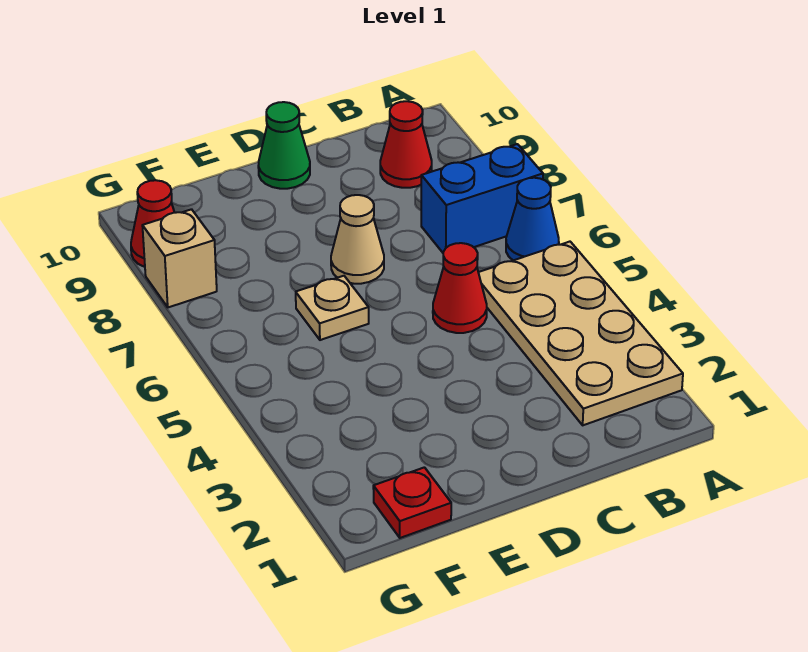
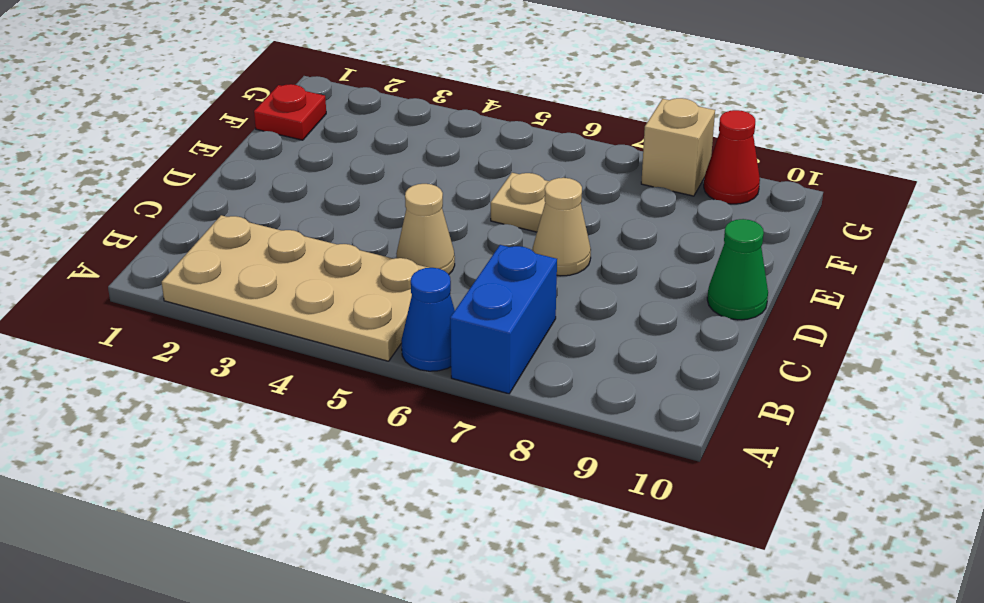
red cone B9 level 1 -> none
red cone C5 level 1 -> tan cone C5 level 1

